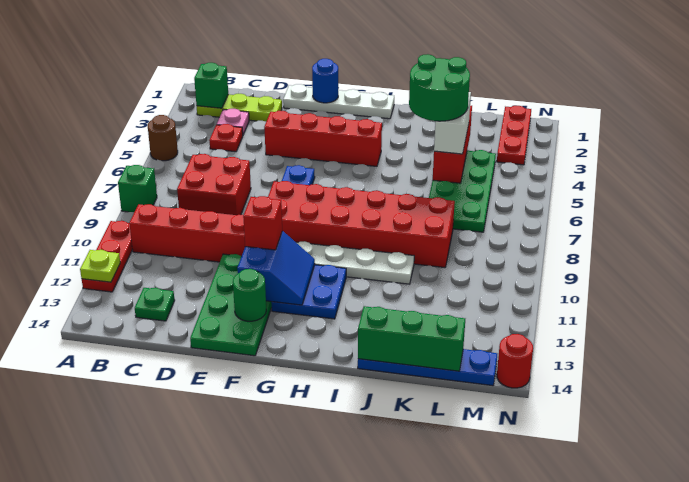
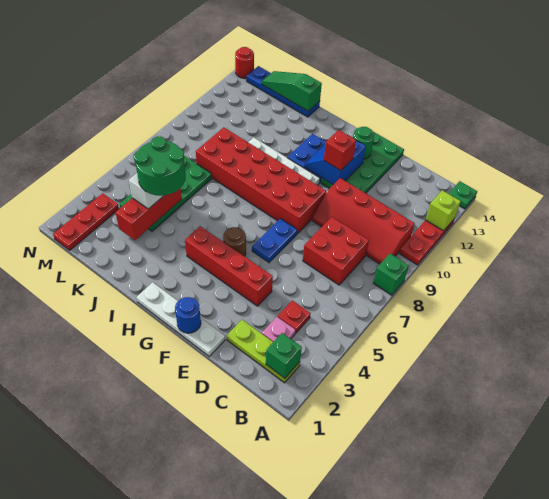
brown round brick A5 level 1 -> brown round brick G5 level 1
lime plate A12 level 2 -> lime brick A12 level 2
green plate C13 level 1 -> green plate A14 level 1
green brick J14:L14 level 2 -> green slope J14:L14 level 2 top J

